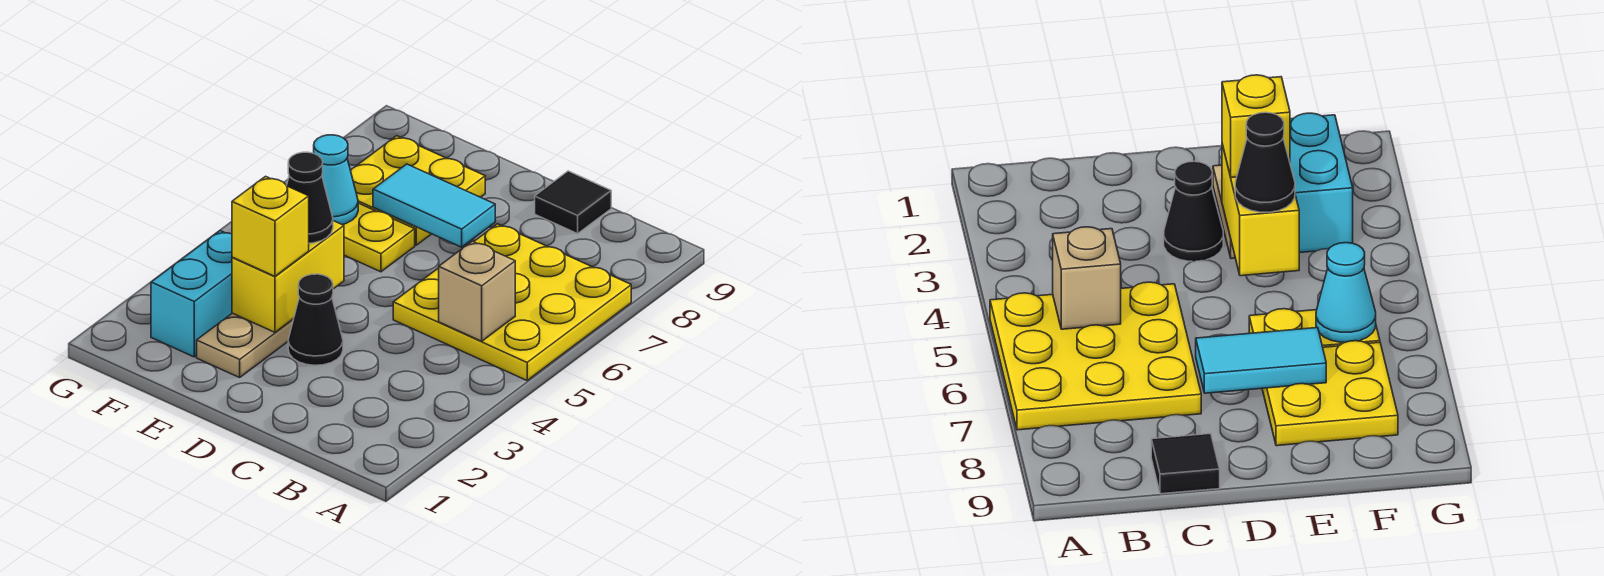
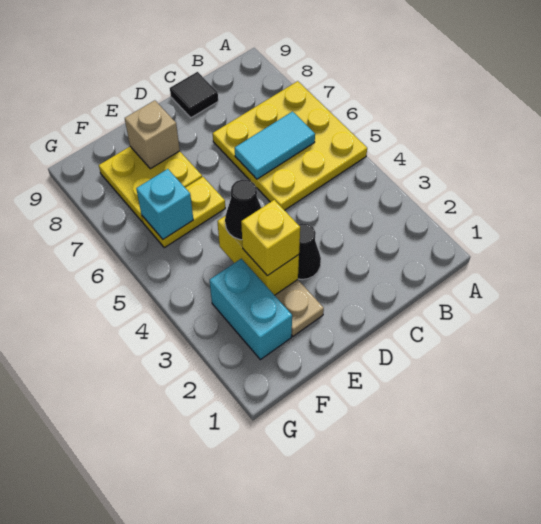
tan brick B5 level 2 -> tan brick E8 level 2
cyan tile D7:E7 level 2 -> cyan tile B6:C6 level 2
cyan cone F6 level 2 -> cyan brick F6 level 2

